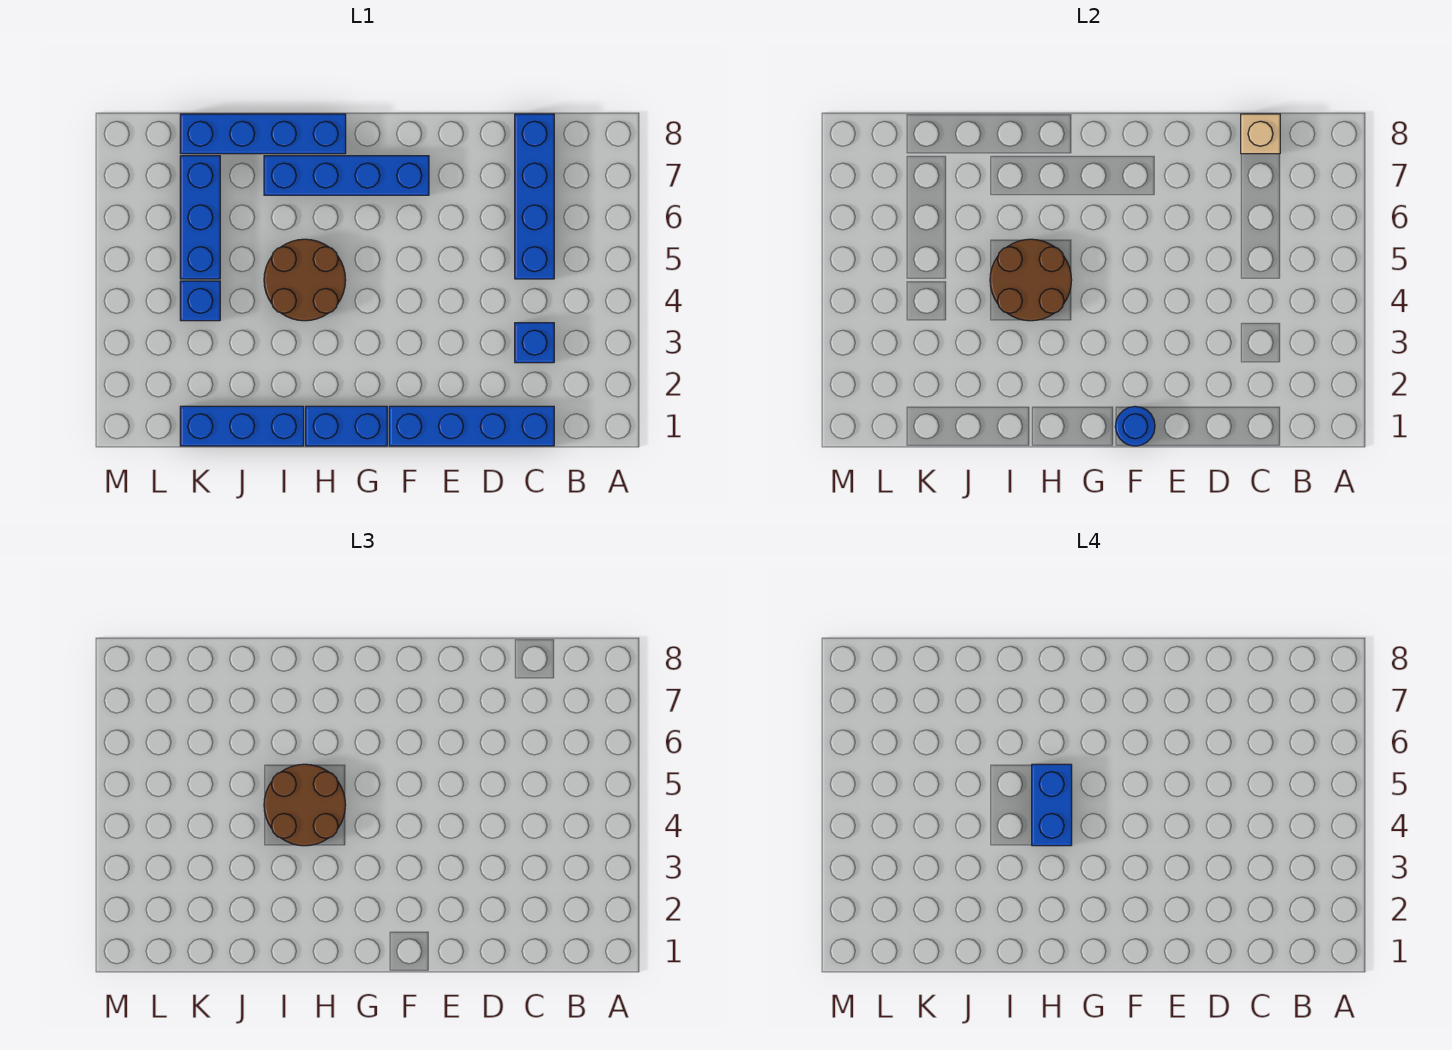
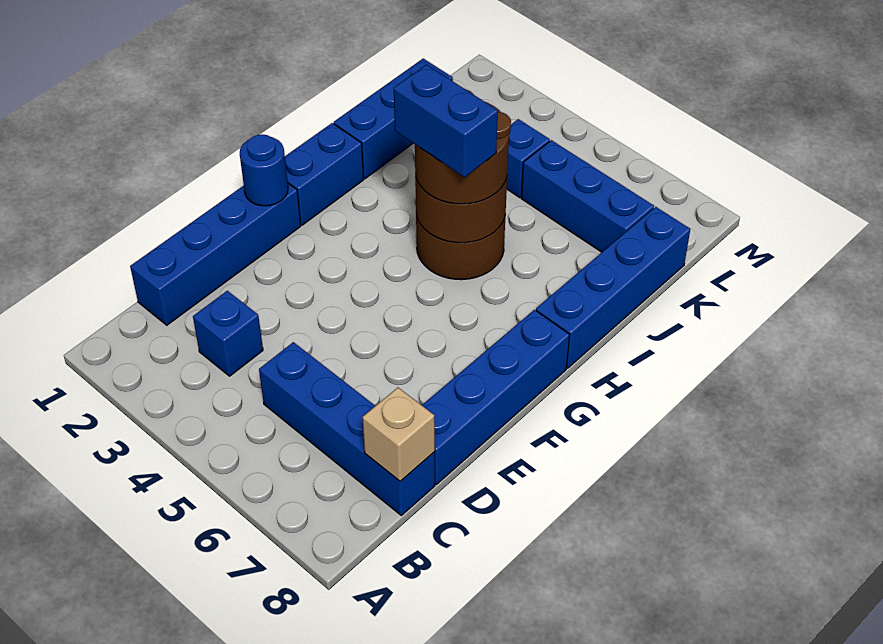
blue brick F7:I7 level 1 -> blue brick D8:G8 level 1

